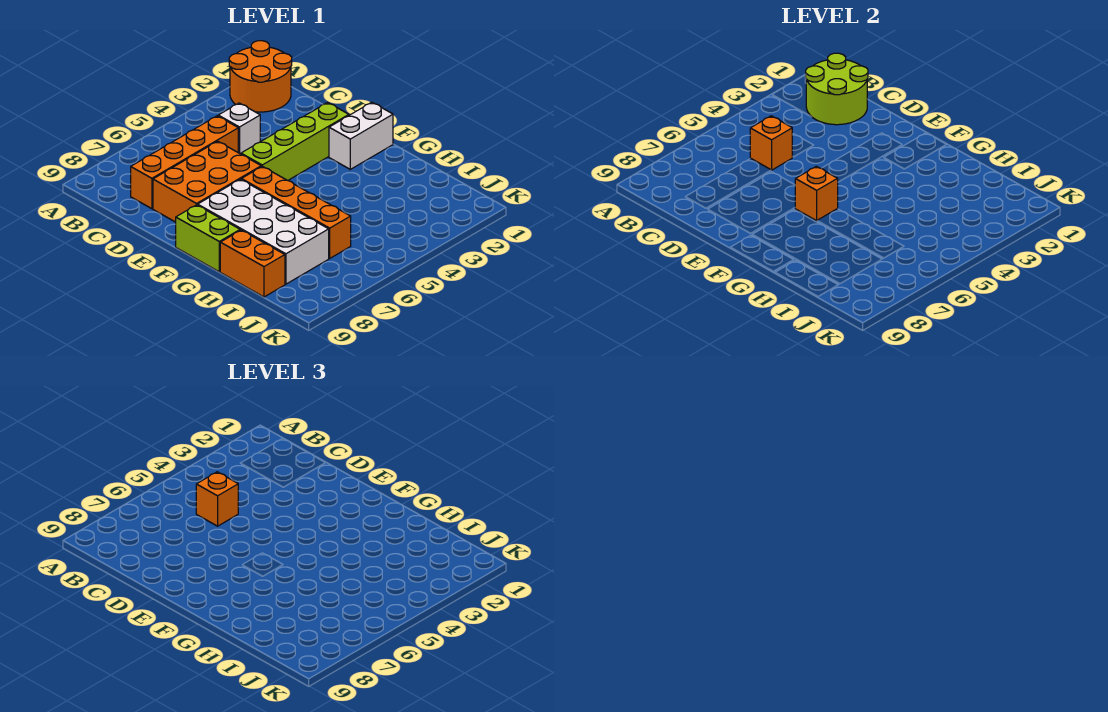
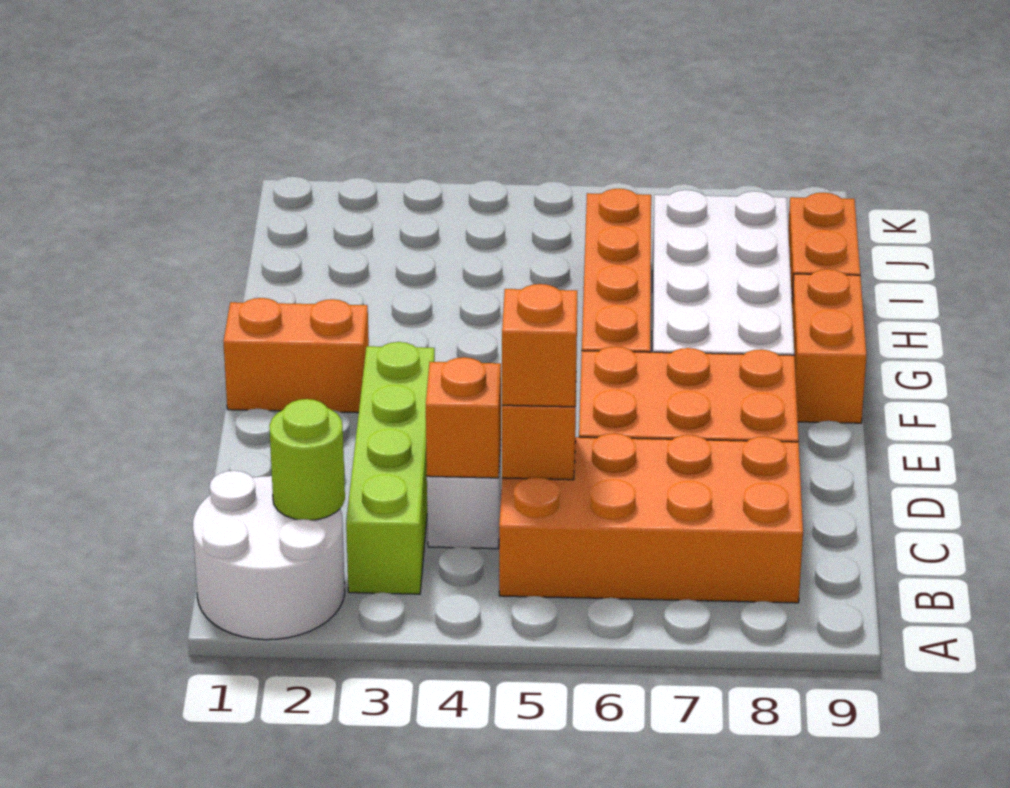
orange round brick A1:B2 level 1 -> white round brick A1:B2 level 1
lime round brick B1:C2 level 2 -> lime round brick B2 level 2
orange brick C5:C8 level 1 -> orange brick B5:C8 level 1
lime brick E2:E5 level 1 -> lime brick B3:E3 level 1
white brick F1:F2 level 1 -> orange brick F1:F2 level 1
orange brick F6 level 2 -> orange brick C4 level 2
lime brick F9:G9 level 1 -> orange brick F9:G9 level 1

